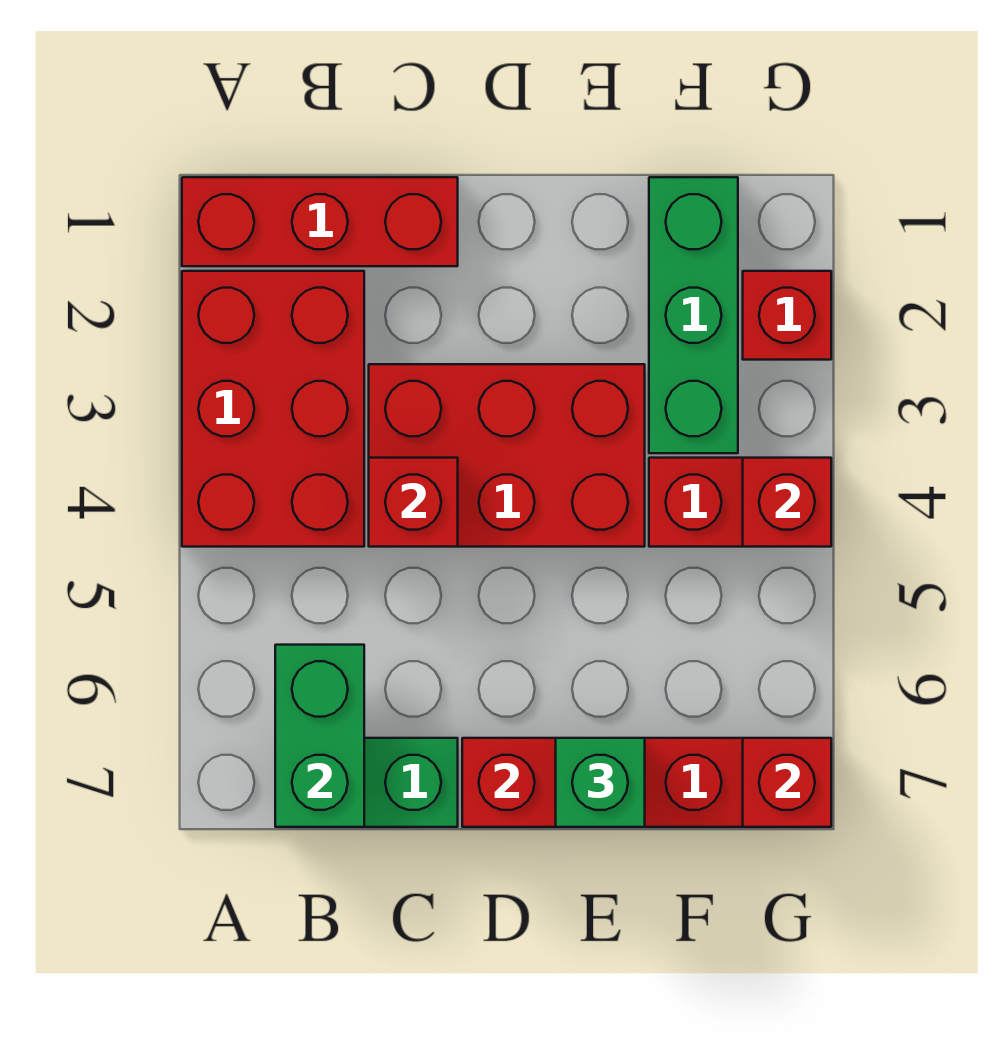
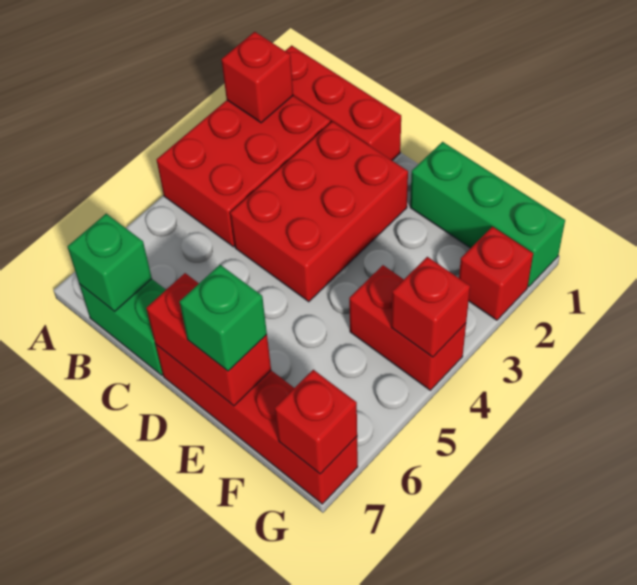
green brick B6:B7 level 2 -> green brick B7 level 2
red brick C3:E4 level 1 -> red brick C2:D4 level 1
red brick C4 level 2 -> red brick A2 level 2
green brick F1:F3 level 1 -> green brick E1:G1 level 1

